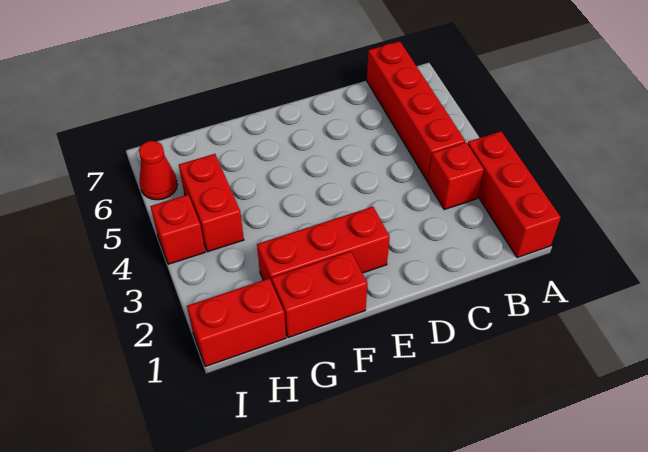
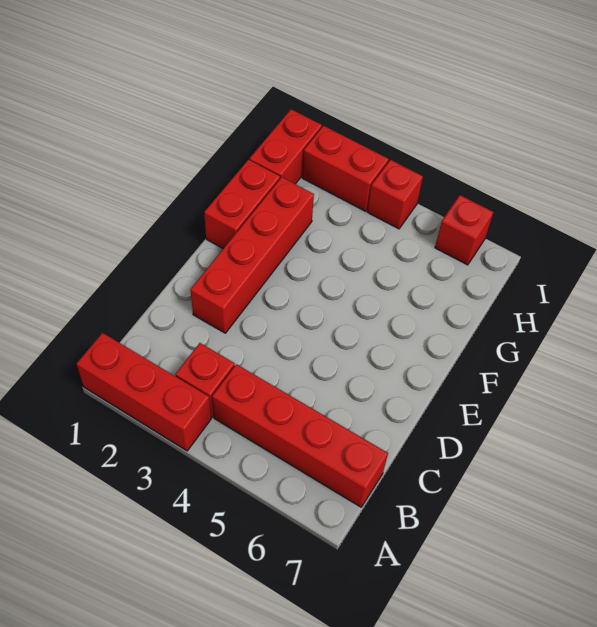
red brick E2:G2 level 1 -> red brick D2:G2 level 1
red brick H4:H5 level 1 -> red brick I2:I3 level 1
red cone I6 level 1 -> red brick I6 level 1

